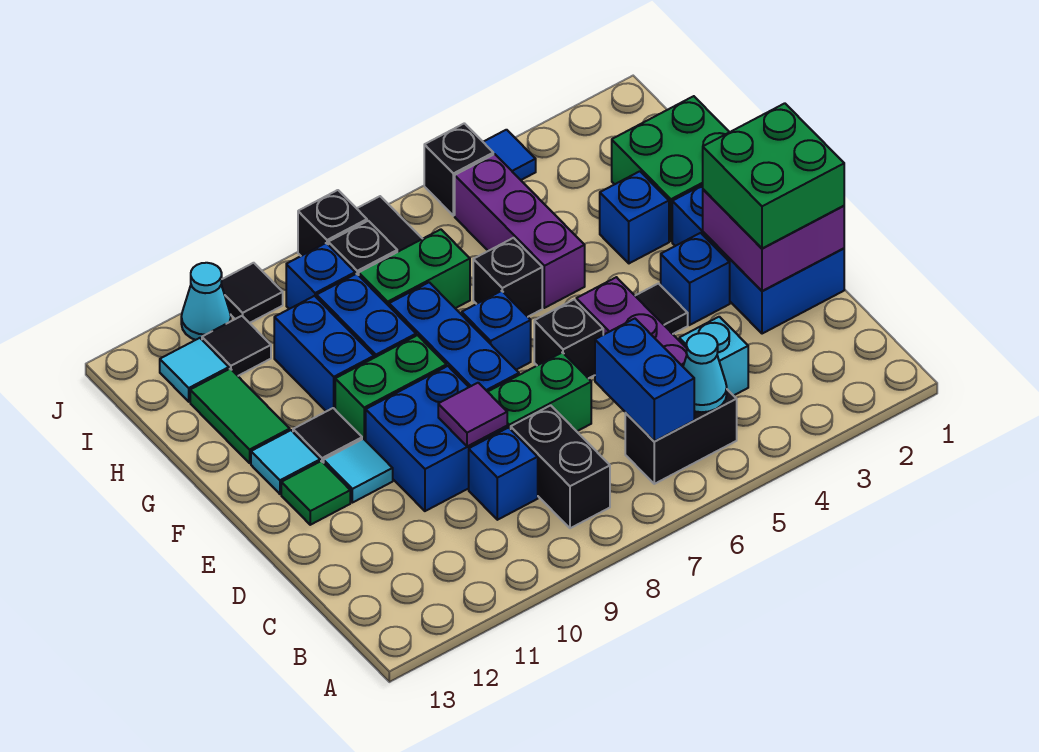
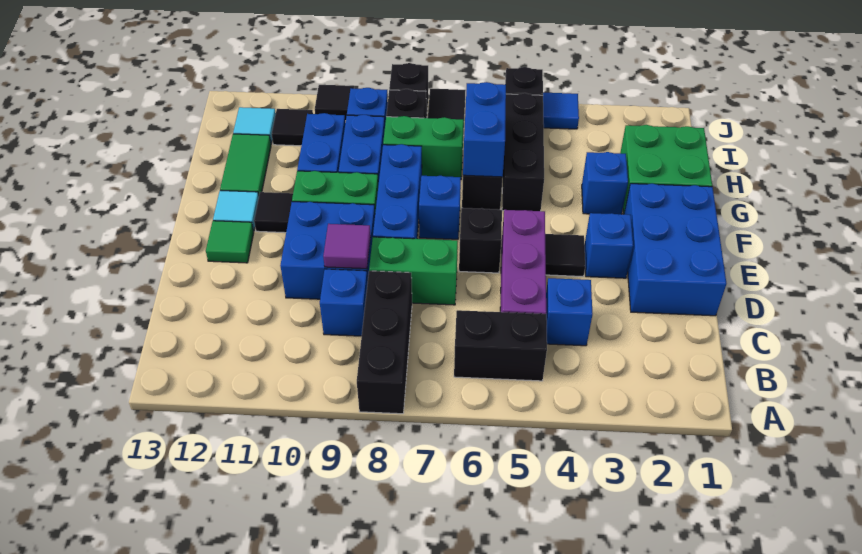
cyan cone B5 level 2 -> none
blue brick B6:C6 level 2 -> blue brick G6:H6 level 2
black brick B8:C8 level 1 -> black brick A8:C8 level 1
cyan brick C4 level 1 -> blue brick C4 level 1
purple brick D1:E2 level 2 -> none
green brick D1:E2 level 3 -> none
cyan tile E11 level 1 -> none
purple brick G5:I5 level 1 -> black brick G5:I5 level 1
cyan cone J11 level 1 -> none

